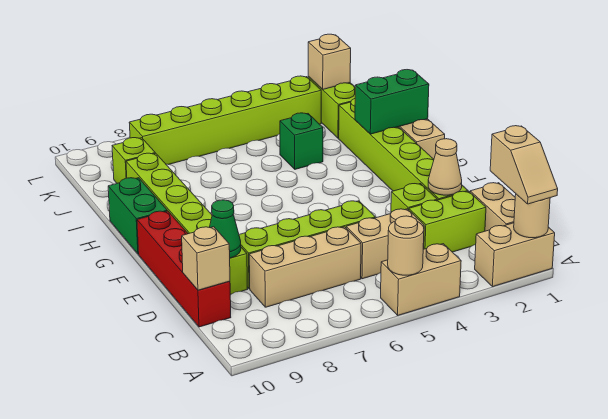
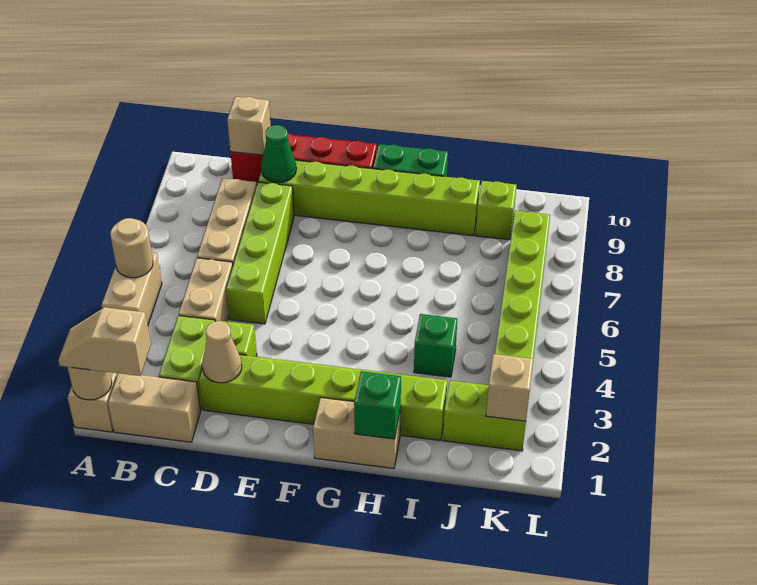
green brick H1:H2 level 2 -> green brick H1 level 2

